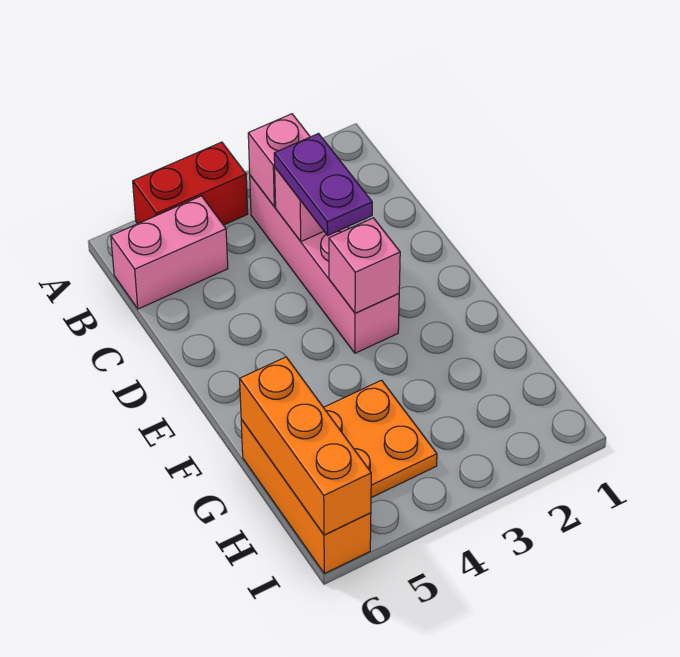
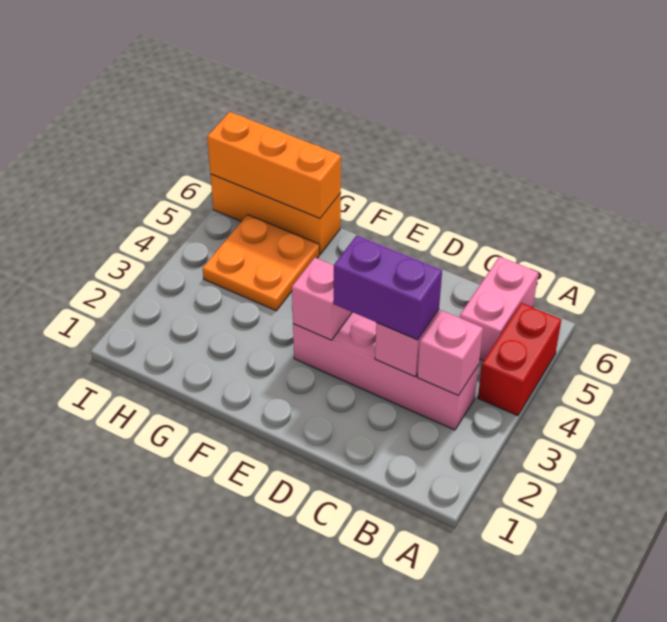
purple plate C3:D3 level 3 -> purple brick C3:D3 level 3

